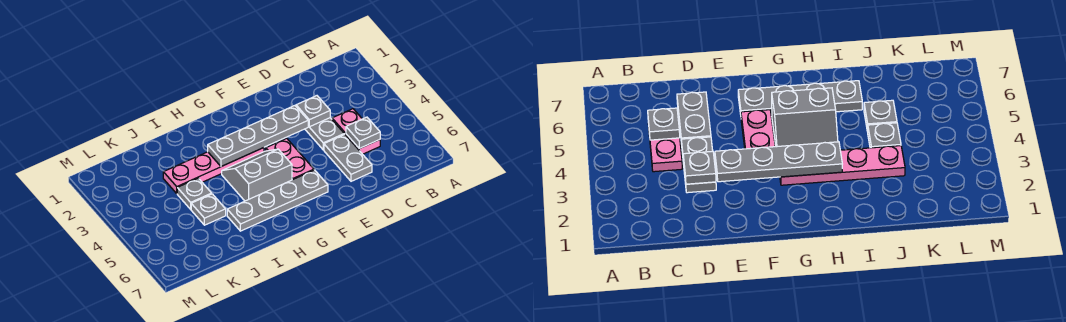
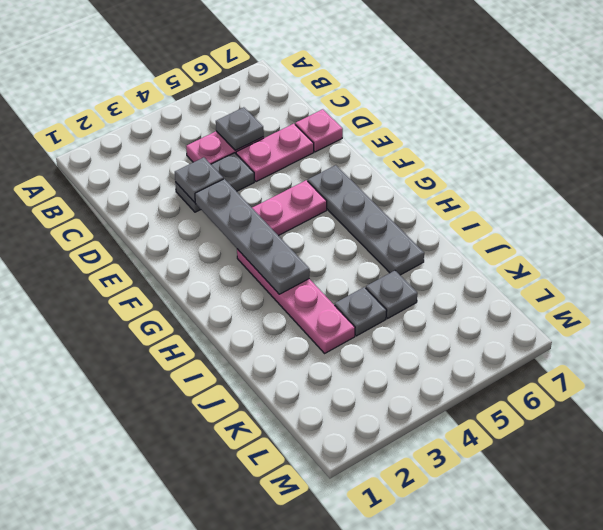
grey plate D5:D6 level 1 -> pink plate D5:D6 level 1
none -> pink plate D7 level 1
grey slope G4:H5 level 1 top 5 -> none

